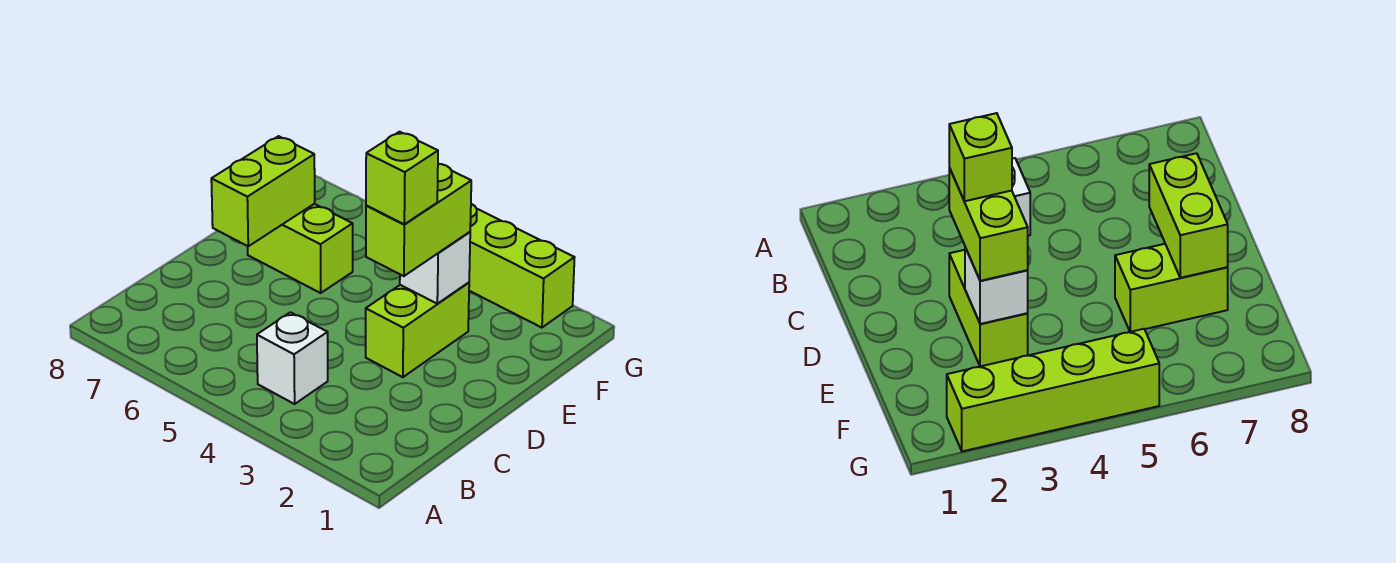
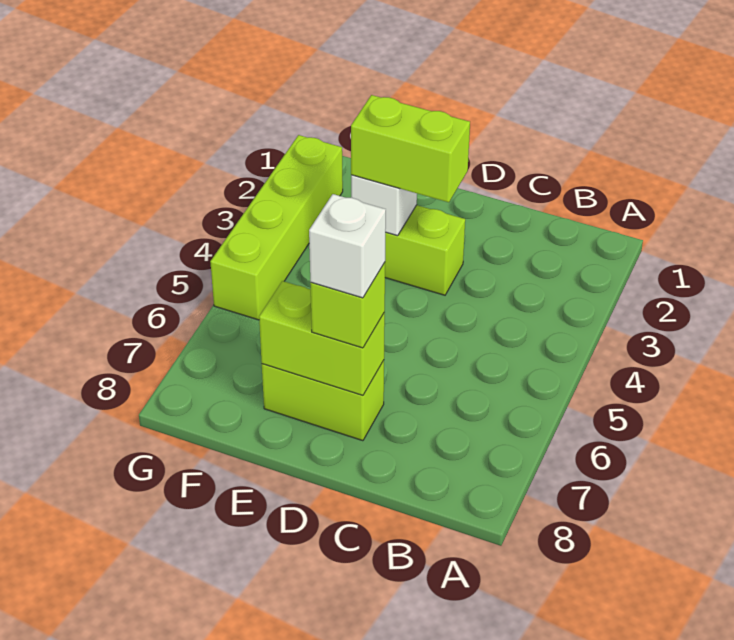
white brick B4 level 1 -> white brick D7 level 4
lime brick D3 level 4 -> lime brick D7 level 3
lime brick E6:E7 level 1 -> lime brick D7:E7 level 1

